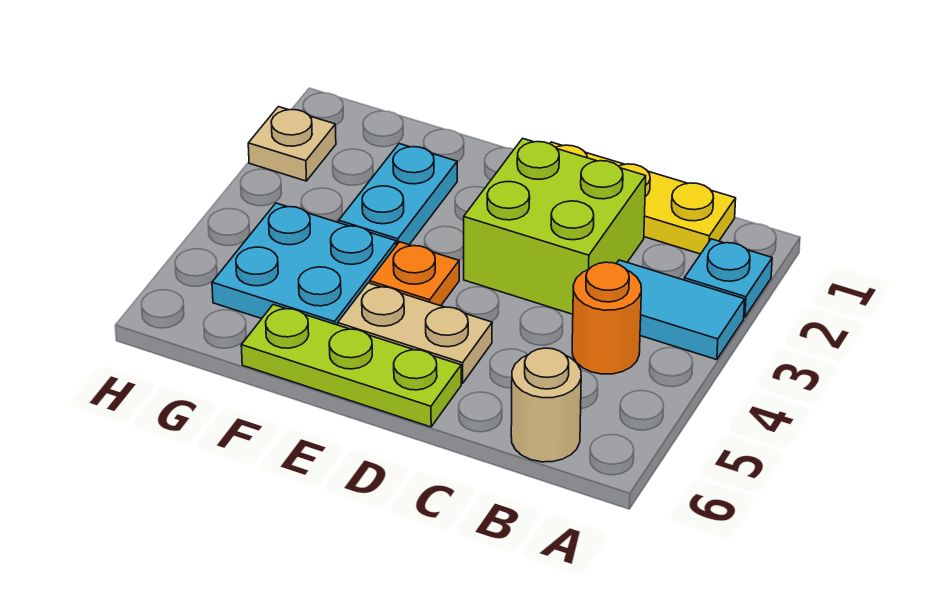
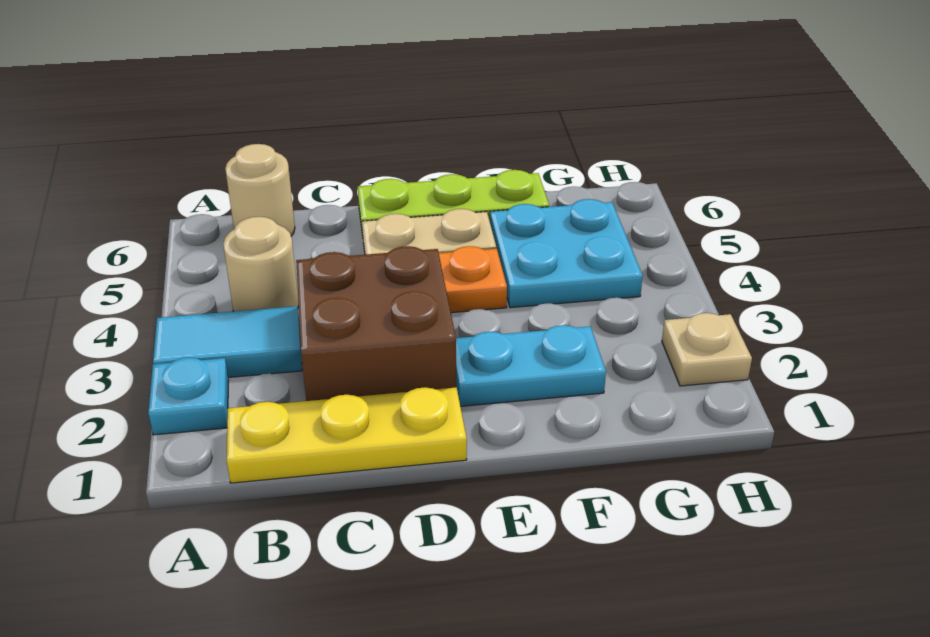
orange round brick B4 level 1 -> tan round brick B4 level 1
lime brick C2:D3 level 1 -> brown brick C2:D3 level 1
cyan plate F2:F3 level 1 -> cyan plate E2:F2 level 1

